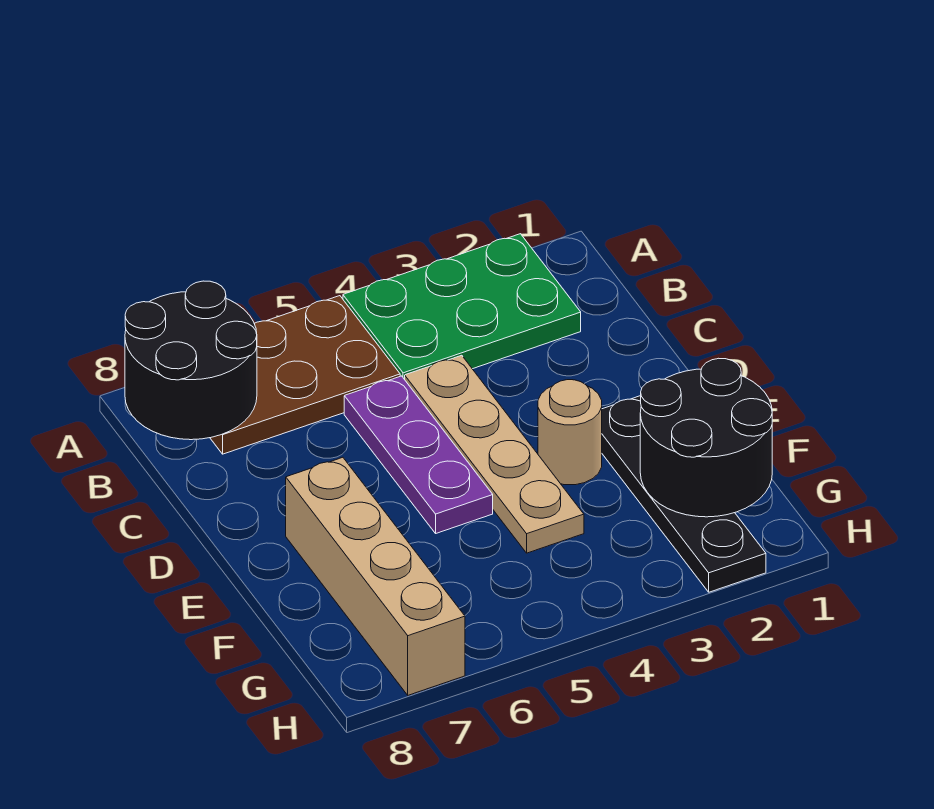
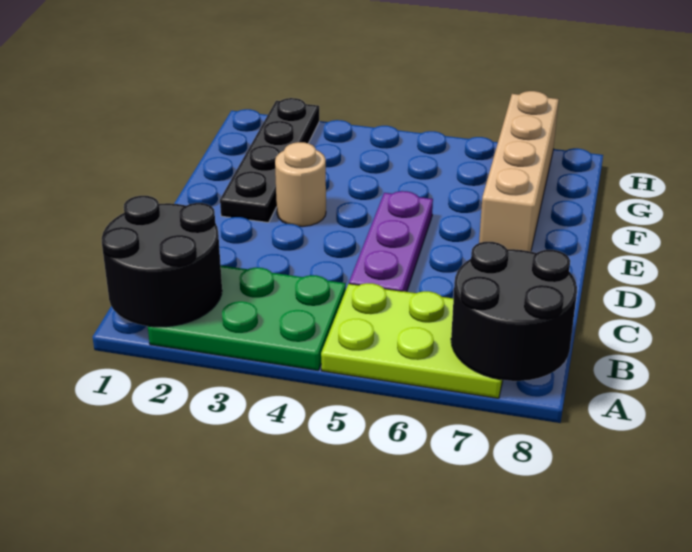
brown plate A5:B7 level 1 -> lime plate A5:B7 level 1
tan plate C4:F4 level 1 -> none
black round brick F1:G2 level 2 -> black round brick A1:B2 level 2

